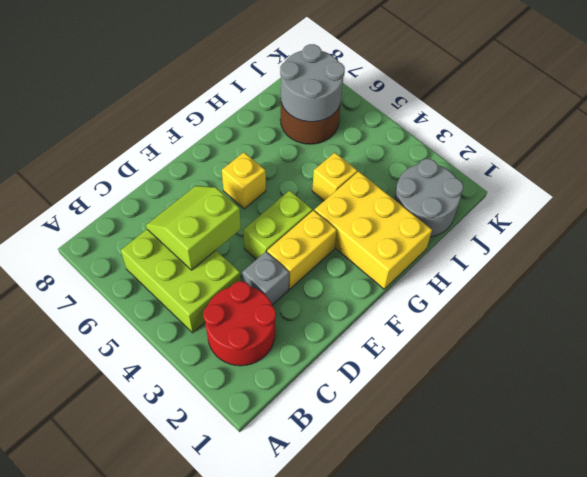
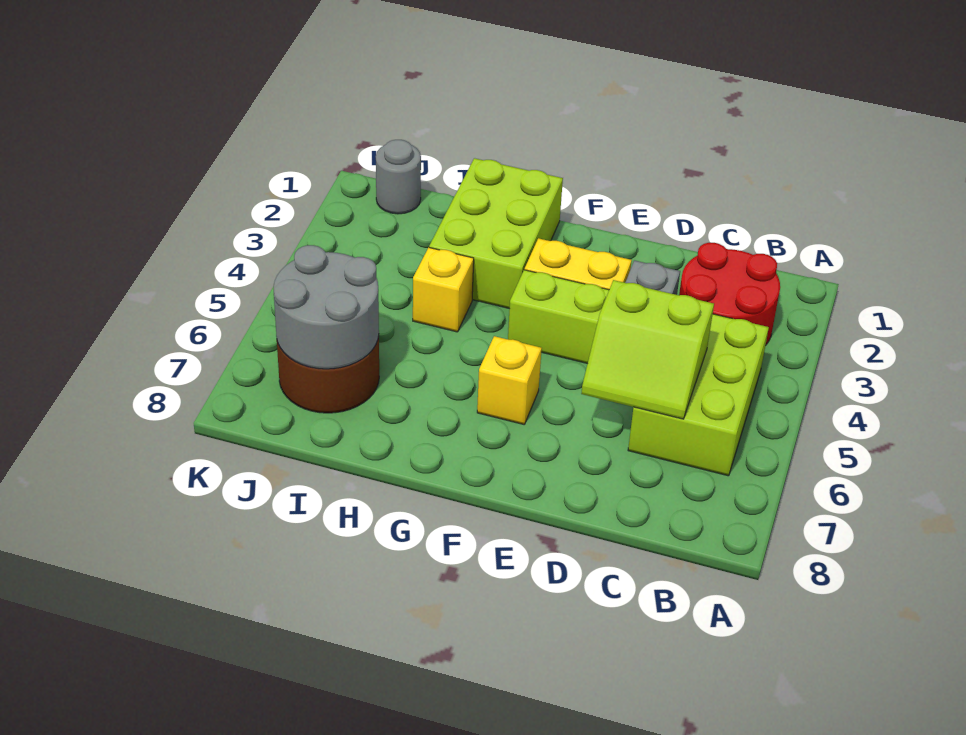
yellow brick G1:H3 level 1 -> lime brick G1:H3 level 1
grey round brick I1:J2 level 1 -> grey round brick J1 level 1

